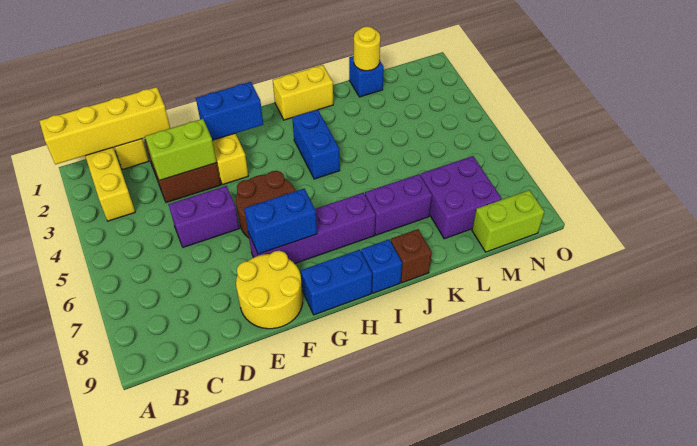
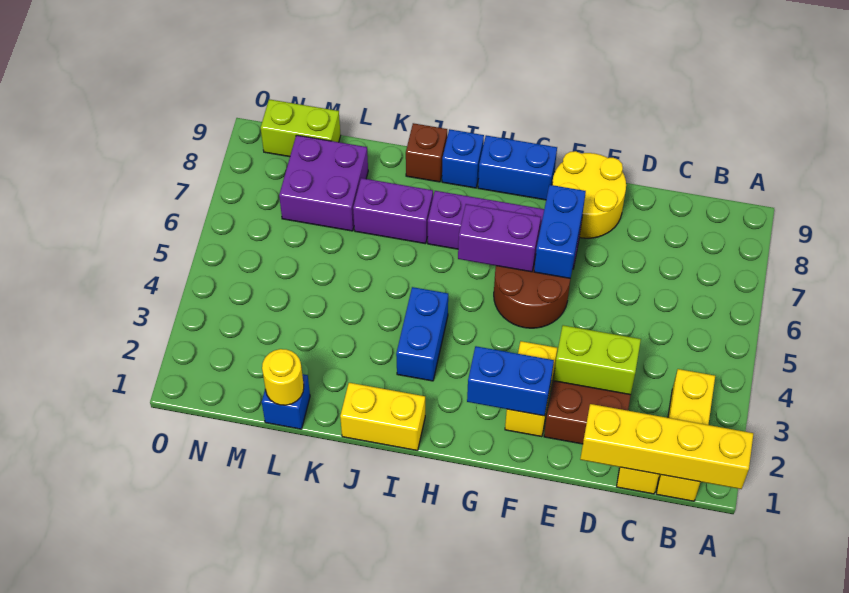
purple brick D5:E5 level 1 -> purple brick G6:H6 level 2
blue brick F7:G7 level 2 -> blue brick F6:F7 level 2

